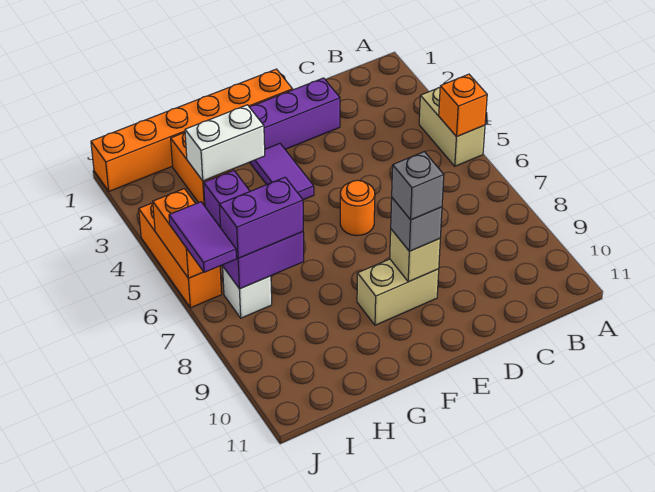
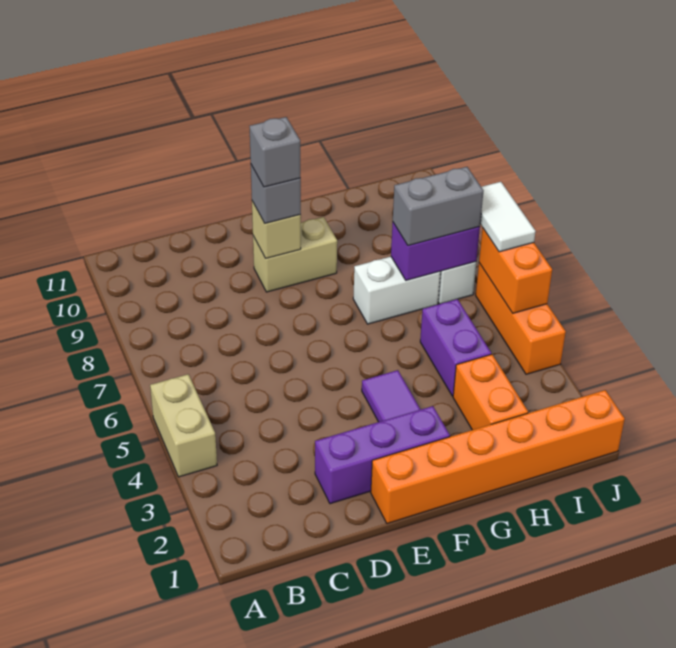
orange brick A5 level 2 -> none
orange round brick E6 level 1 -> none
white brick G3:H3 level 2 -> white brick G7:H7 level 1
purple brick H7:I7 level 3 -> grey brick H7:I7 level 3
purple tile J6:J7 level 3 -> white tile J6:J7 level 3

